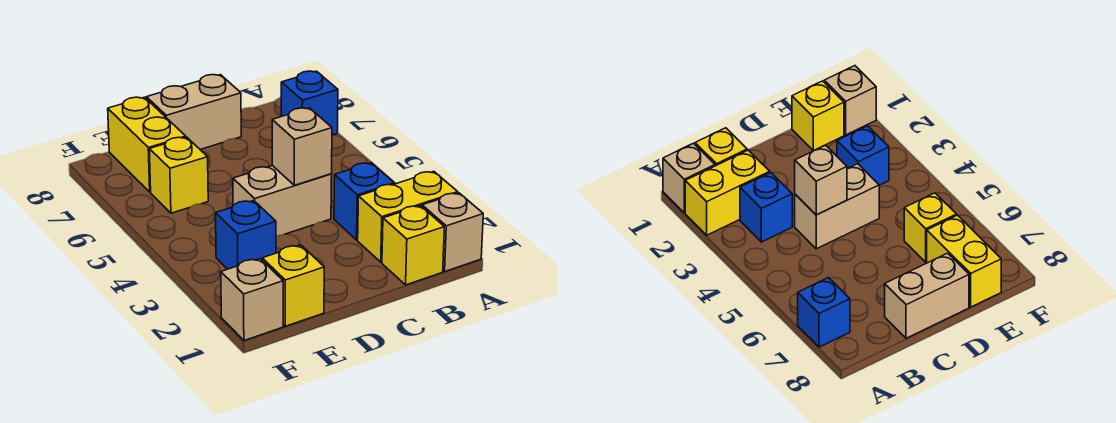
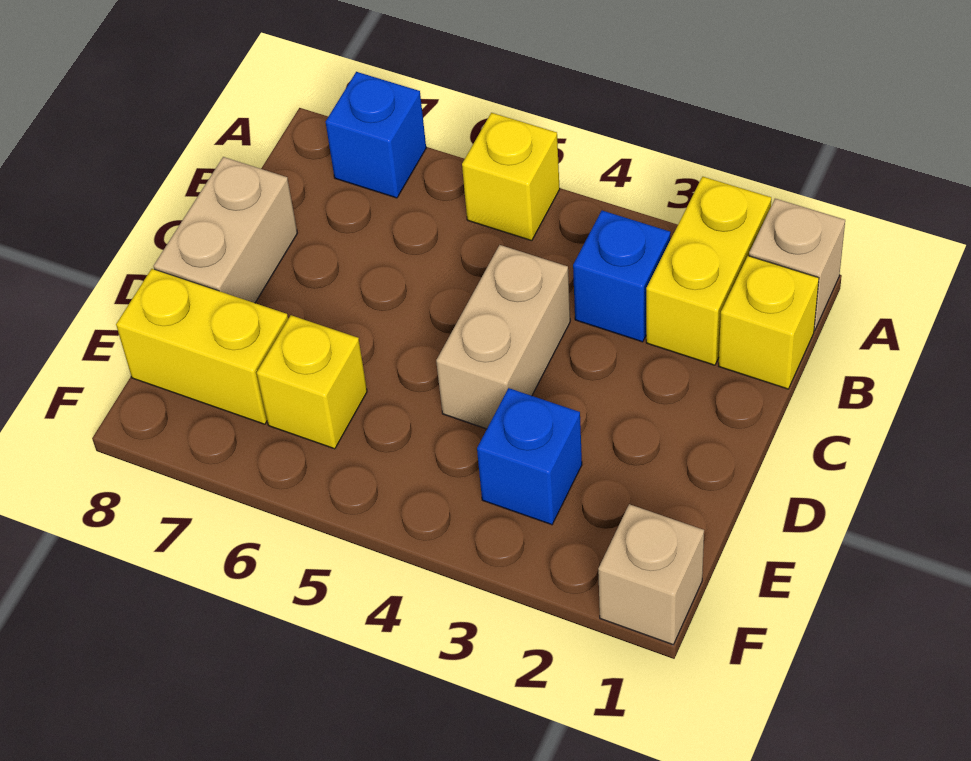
tan brick C4 level 2 -> none
yellow brick E1 level 1 -> yellow brick A5 level 1

